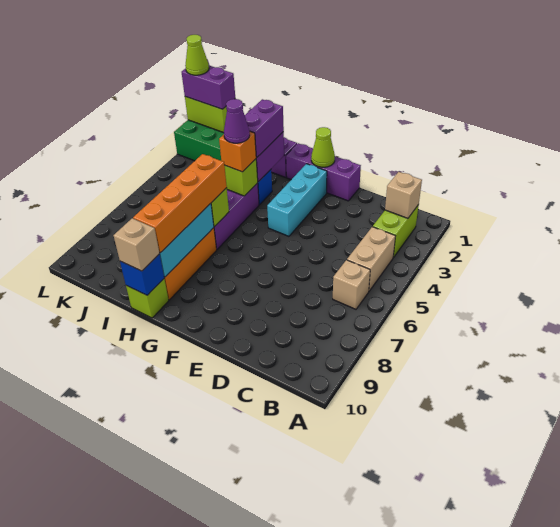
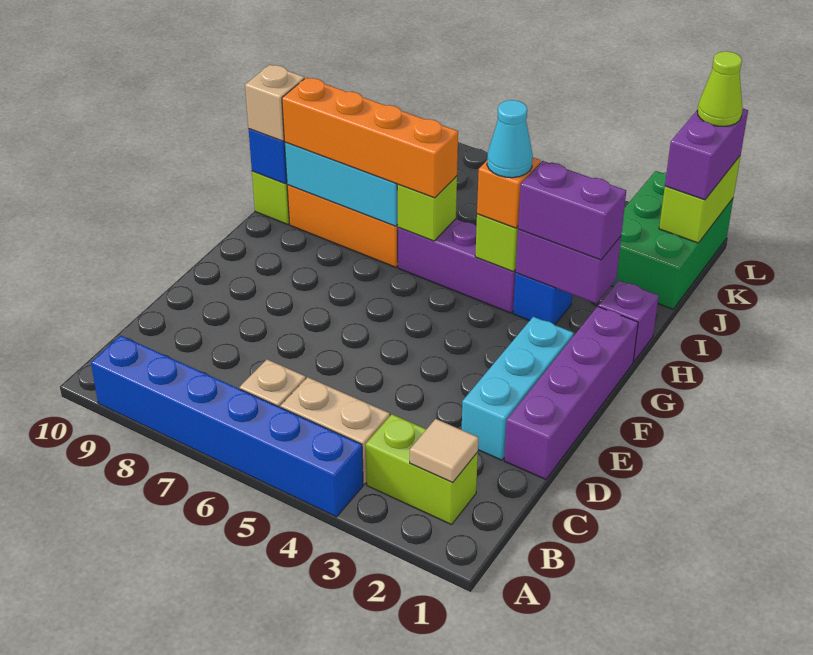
none -> blue brick A4:A9 level 1
tan brick B2 level 2 -> tan tile B2 level 2
purple brick E1:G1 level 1 -> purple brick D1:G1 level 1
lime cone F1 level 2 -> none
cyan brick F2:F4 level 1 -> cyan brick D2:F2 level 1
purple cone H4 level 4 -> cyan cone H4 level 4

